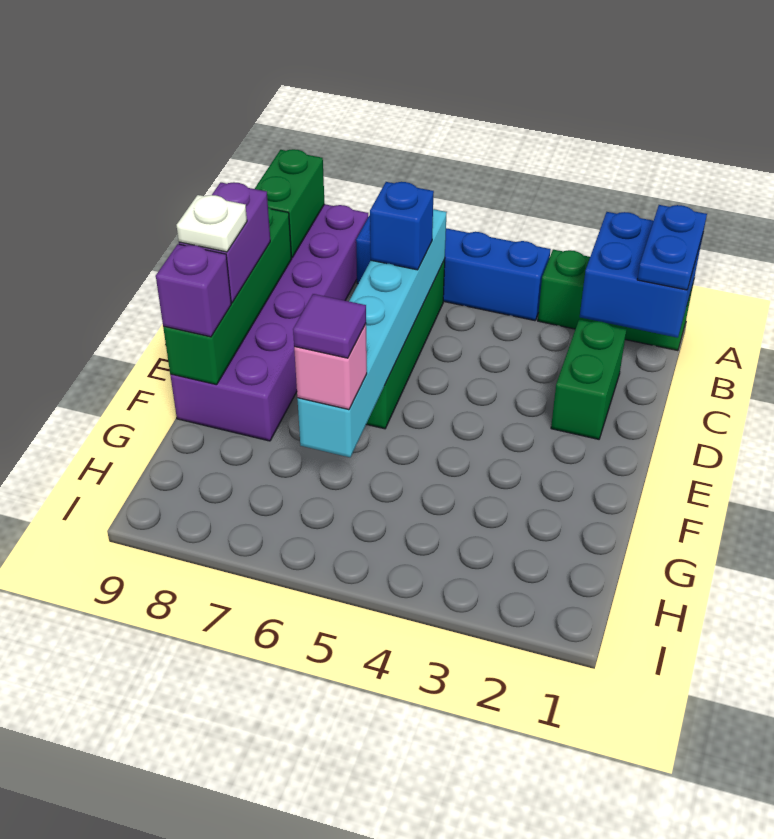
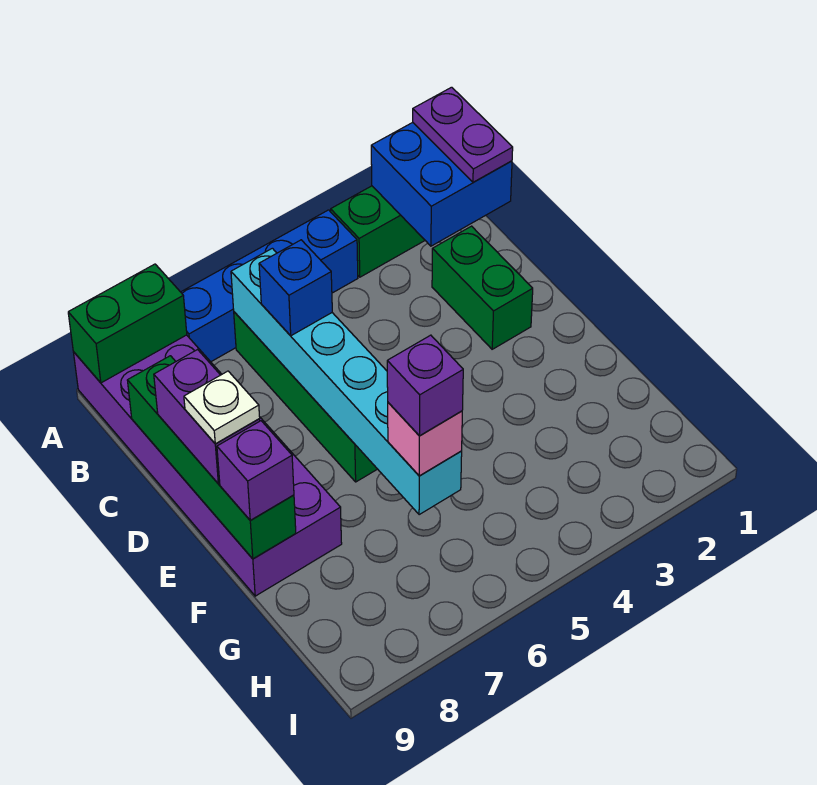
blue plate A1:B1 level 3 -> purple plate A1:B1 level 3
green brick A9:B9 level 2 -> green brick A8:A9 level 2
purple tile G6 level 4 -> purple brick G6 level 4

